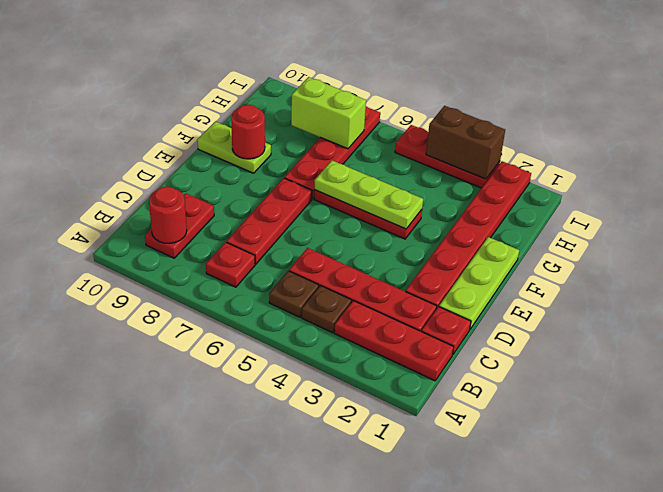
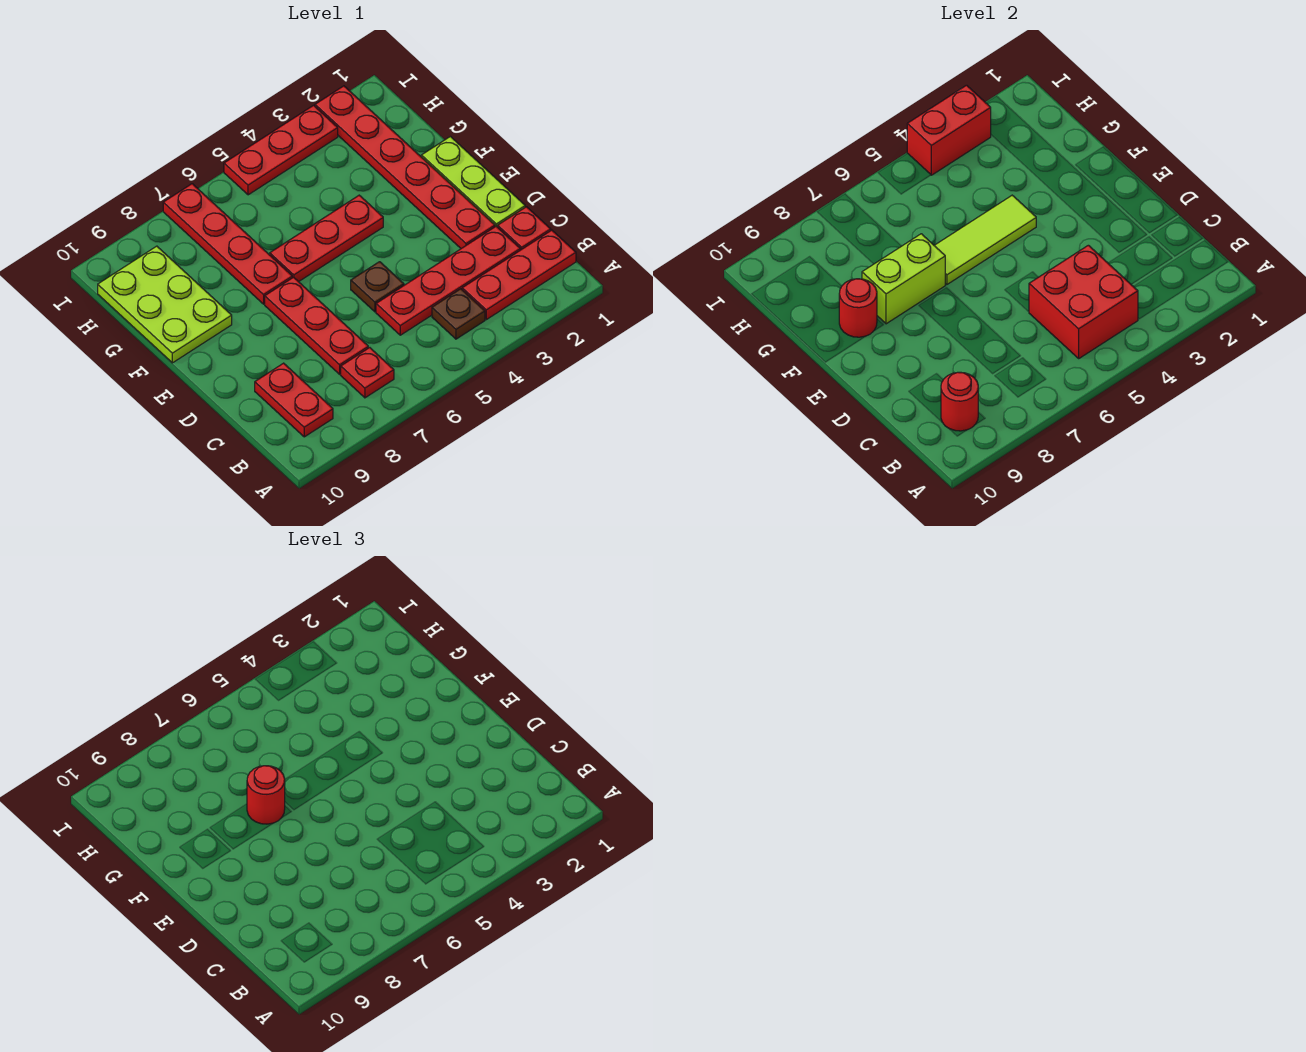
none -> red brick B4:C5 level 2
brown plate B5 level 1 -> brown plate D5 level 1
lime plate F4:F6 level 2 -> lime tile F4:F6 level 2
none -> red round brick F7 level 3
lime plate F9:F10 level 1 -> lime plate F9:H10 level 1
lime brick H7:H8 level 2 -> lime brick F7:F8 level 2
brown brick I3:I4 level 2 -> red brick I3:I4 level 2

